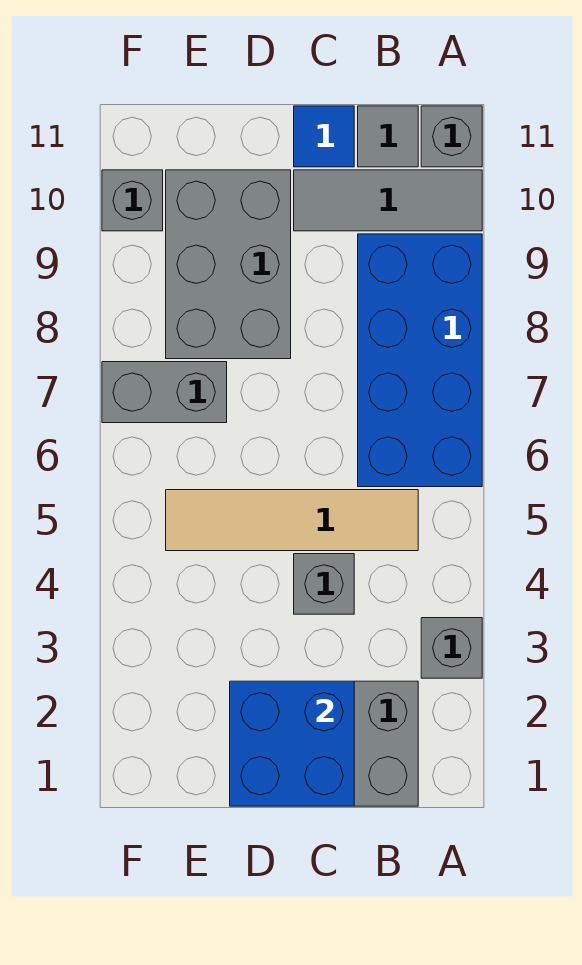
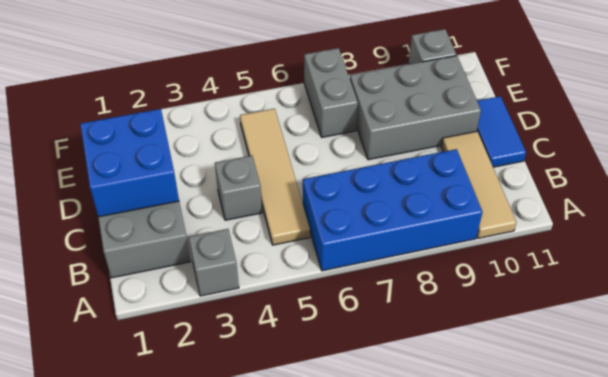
grey tile A10:C10 level 1 -> tan tile A10:C10 level 1
grey brick A11 level 1 -> none
grey tile B11 level 1 -> none
blue tile C11 level 1 -> blue tile C11:D11 level 1

